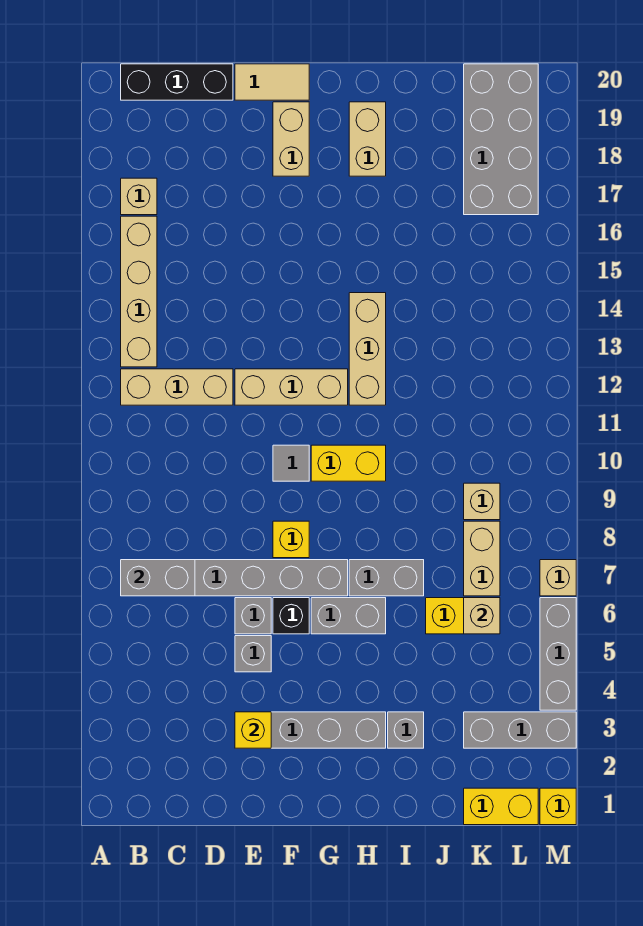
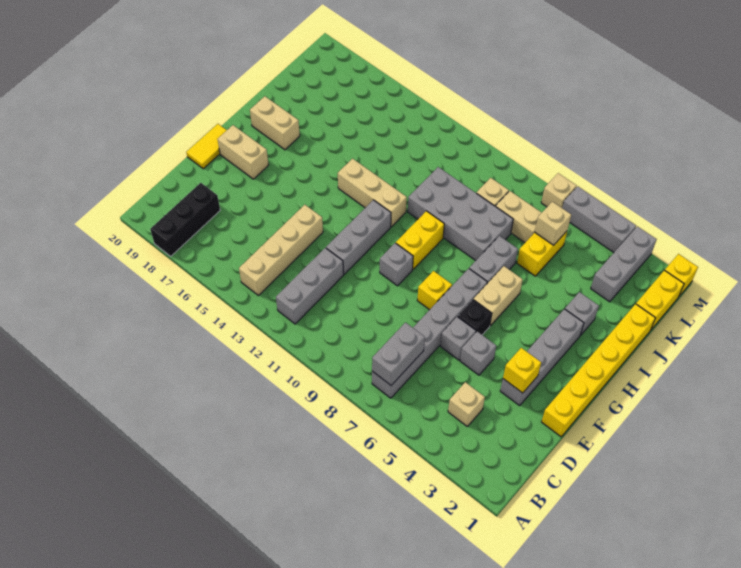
tan brick B12:D12 level 1 -> grey brick B12:D12 level 1
tan brick B13:B16 level 1 -> tan brick B14:E14 level 1
tan brick B17 level 1 -> tan brick C4 level 1
black brick B20:D20 level 1 -> black brick A18:C18 level 1
none -> yellow brick E1:J1 level 1
tan brick E12:G12 level 1 -> grey brick E12:G12 level 1
tan tile E20:F20 level 1 -> yellow tile E20:F20 level 1
grey tile F10 level 1 -> grey brick F10 level 1
grey brick G6:H6 level 1 -> tan brick G6:H6 level 1
grey brick K17:L20 level 1 -> grey brick I8:J11 level 1

